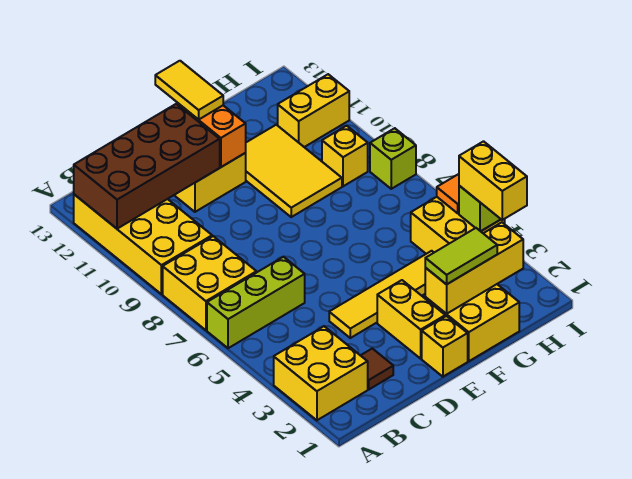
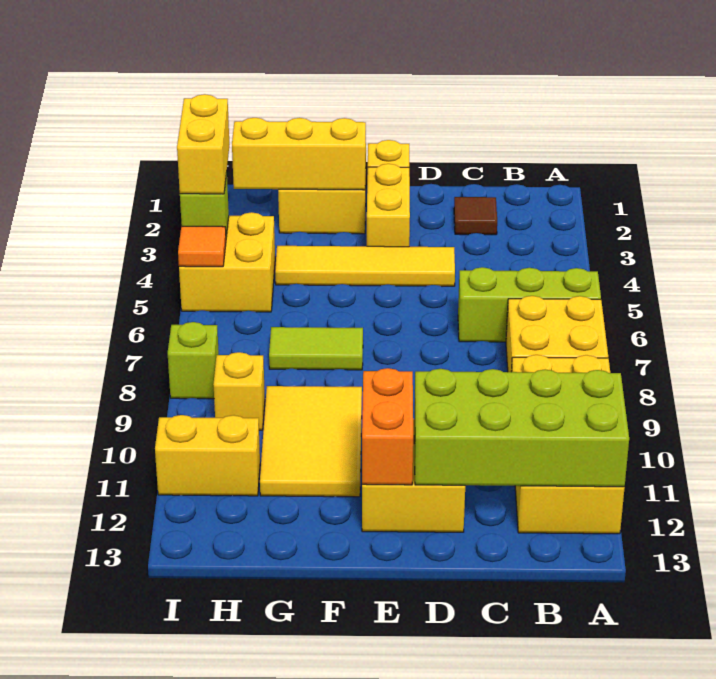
yellow brick A2:B3 level 1 -> none
brown brick A11:D12 level 2 -> lime brick A11:D12 level 2
yellow tile E12:E13 level 3 -> none
lime tile F2:G2 level 3 -> lime tile F7:G7 level 1

